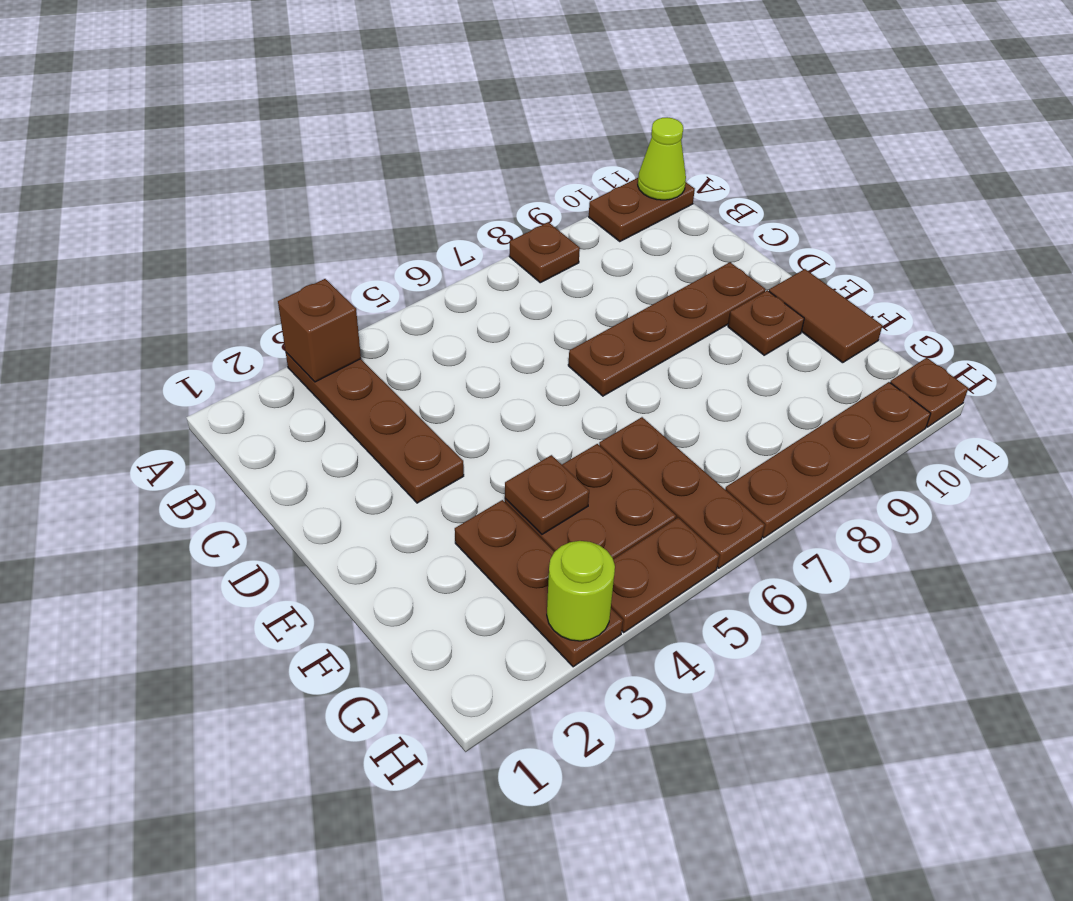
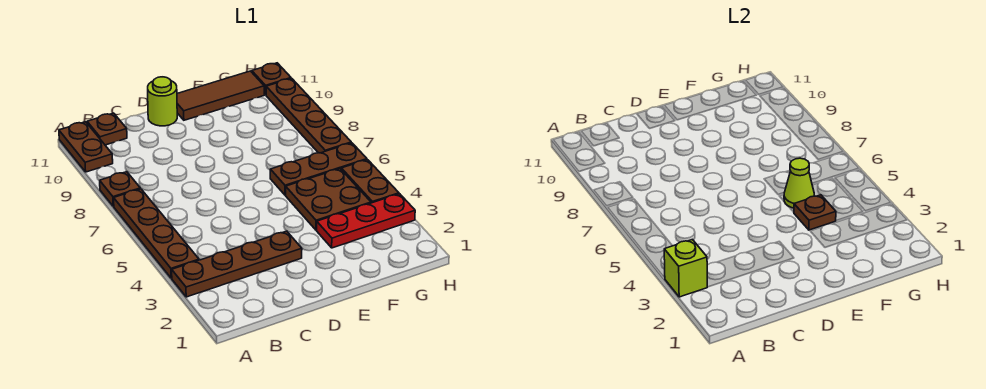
brown brick A3 level 2 -> lime brick A3 level 2
lime cone A11 level 2 -> lime cone F5 level 2
brown plate D7:D10 level 1 -> brown plate A4:A7 level 1
brown plate E10 level 1 -> brown plate B11 level 1
brown tile E11:F11 level 1 -> brown tile E11:G11 level 1
brown plate F3:H3 level 1 -> red plate F3:H3 level 1
lime round brick H3 level 2 -> lime round brick D11 level 1

